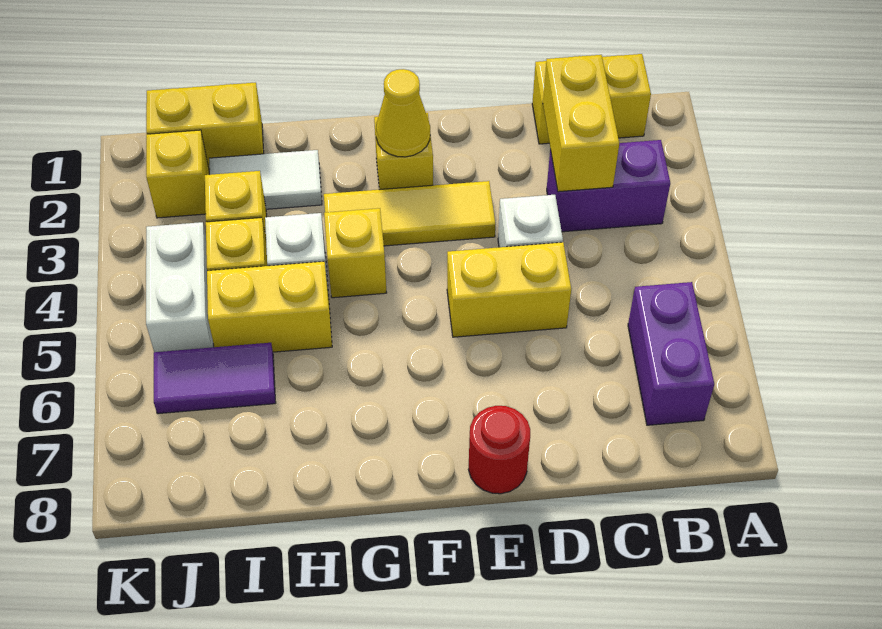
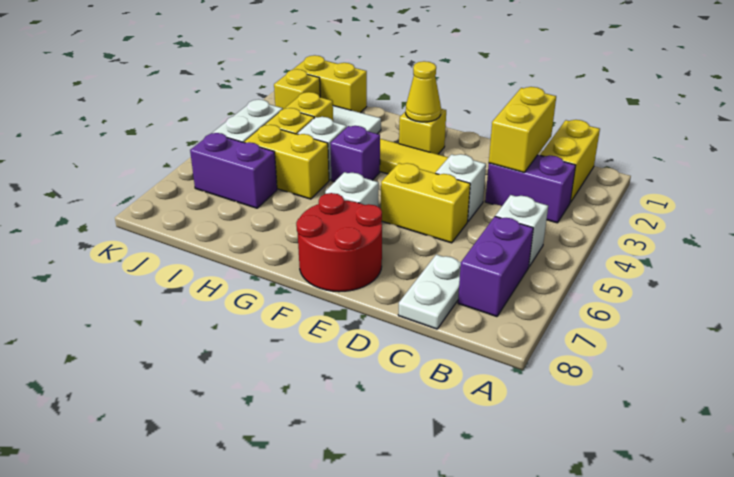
yellow brick B1:C1 level 1 -> yellow brick B1:B2 level 1
none -> white brick B5 level 1
none -> white plate C7:C8 level 1
red round brick E8 level 1 -> red round brick E7:F8 level 1
none -> white brick F6 level 1
yellow brick G4 level 1 -> purple brick G4 level 1
purple tile I6:J6 level 1 -> purple brick I6:J6 level 1

